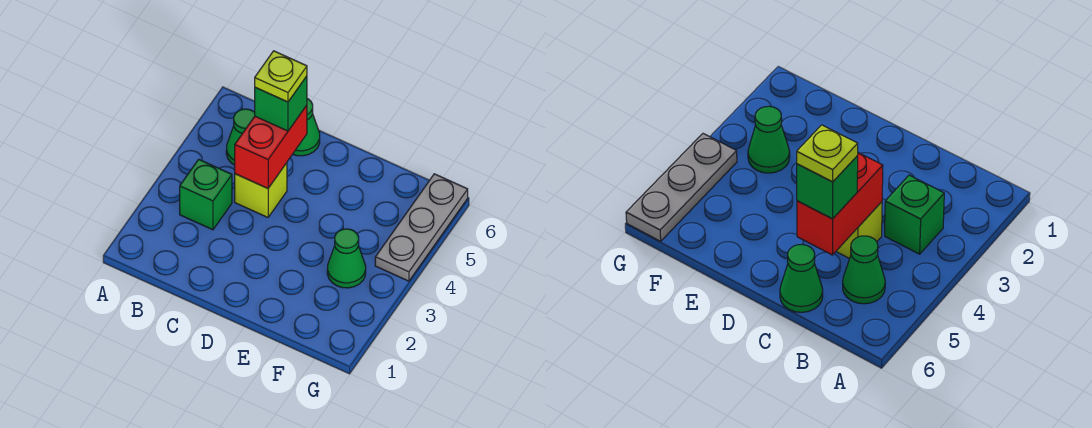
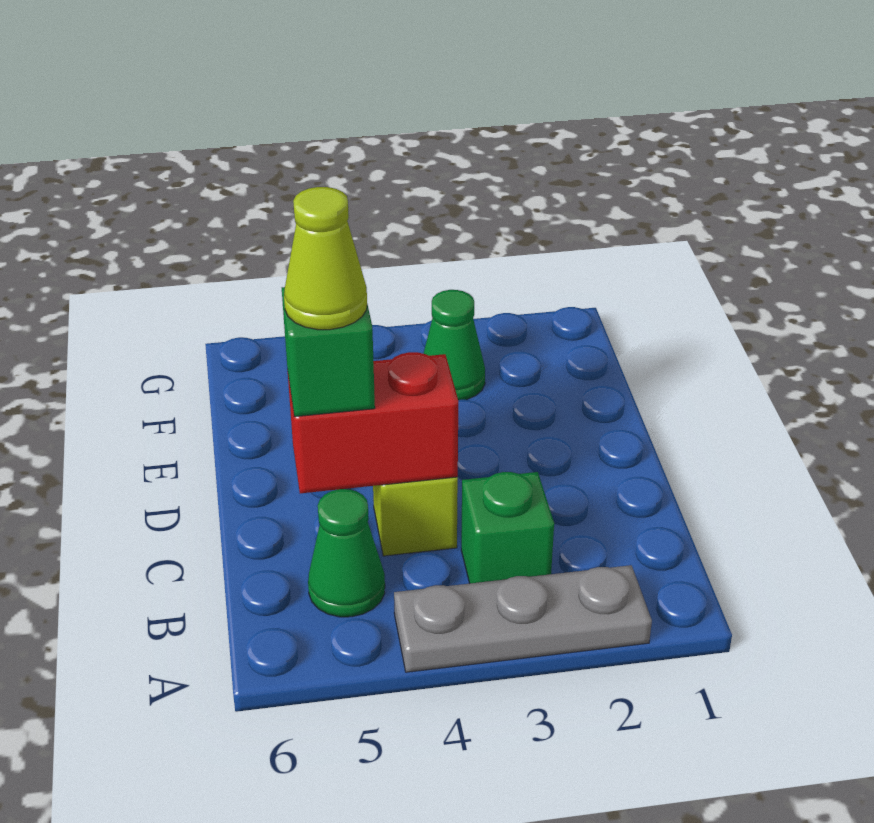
lime plate C5 level 4 -> lime cone C5 level 4
green cone C6 level 1 -> none
grey plate G4:G6 level 1 -> grey plate A2:A4 level 1

